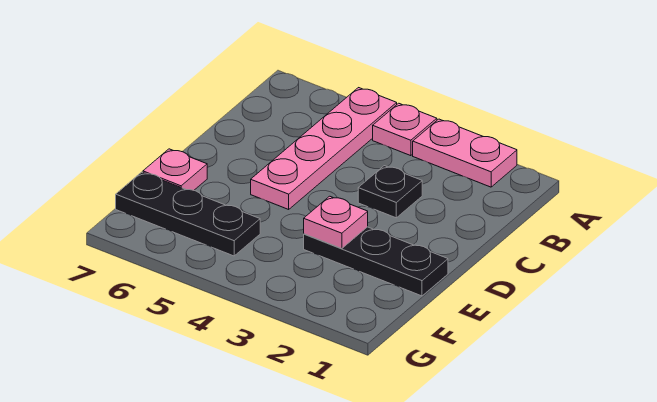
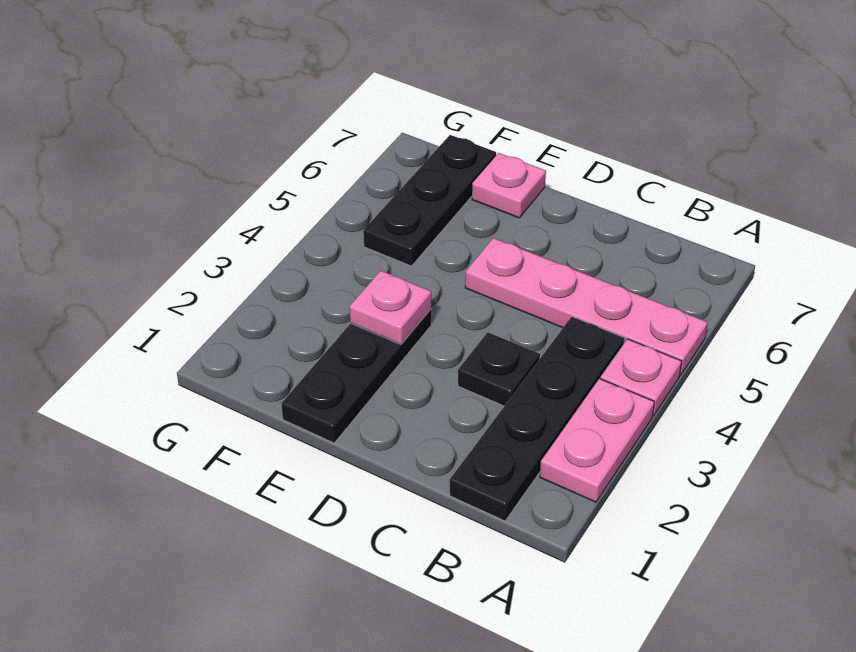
none -> black plate B1:B4 level 1

